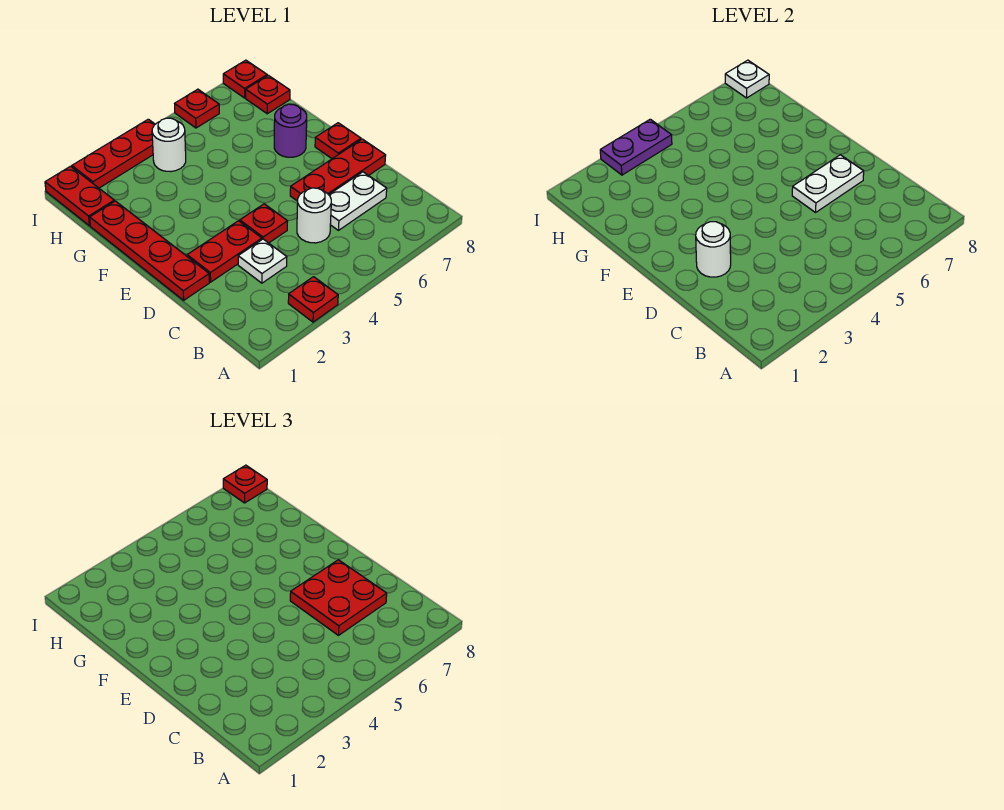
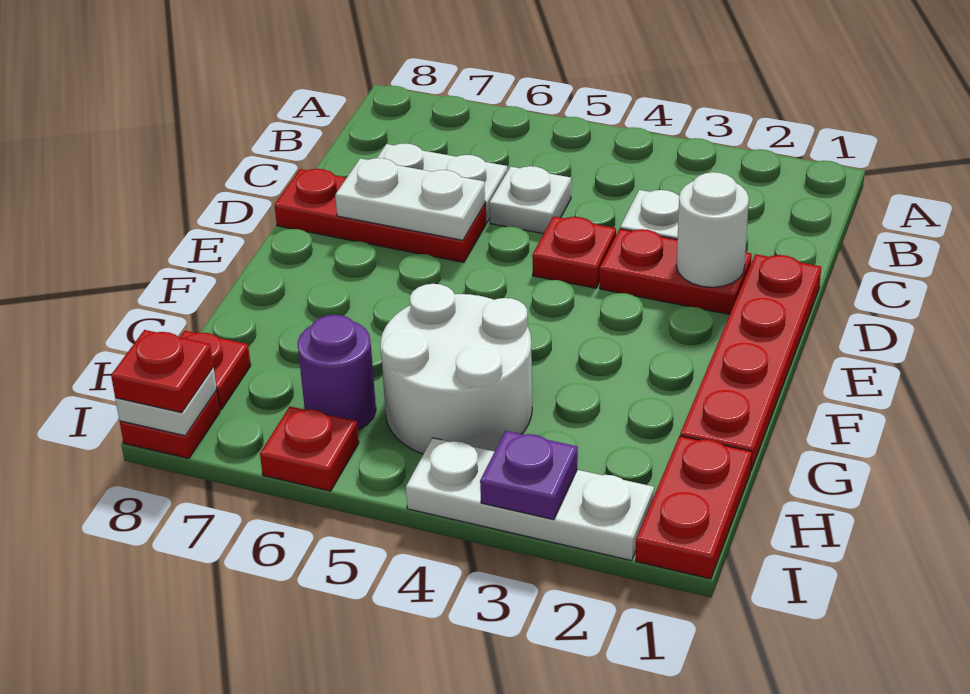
red plate A3 level 1 -> none
white round brick C5 level 1 -> white plate C5 level 1
red plate C6:D7 level 3 -> none
red plate E8 level 1 -> none
purple round brick F7 level 1 -> purple round brick H6 level 1
white round brick H4 level 1 -> white round brick G4:H5 level 1
red plate I2:I4 level 1 -> white plate I2:I4 level 1
purple plate I3:I4 level 2 -> purple plate I3 level 2

